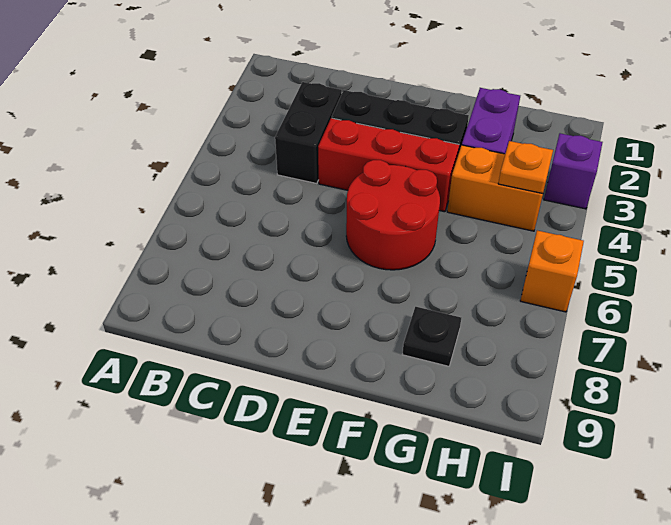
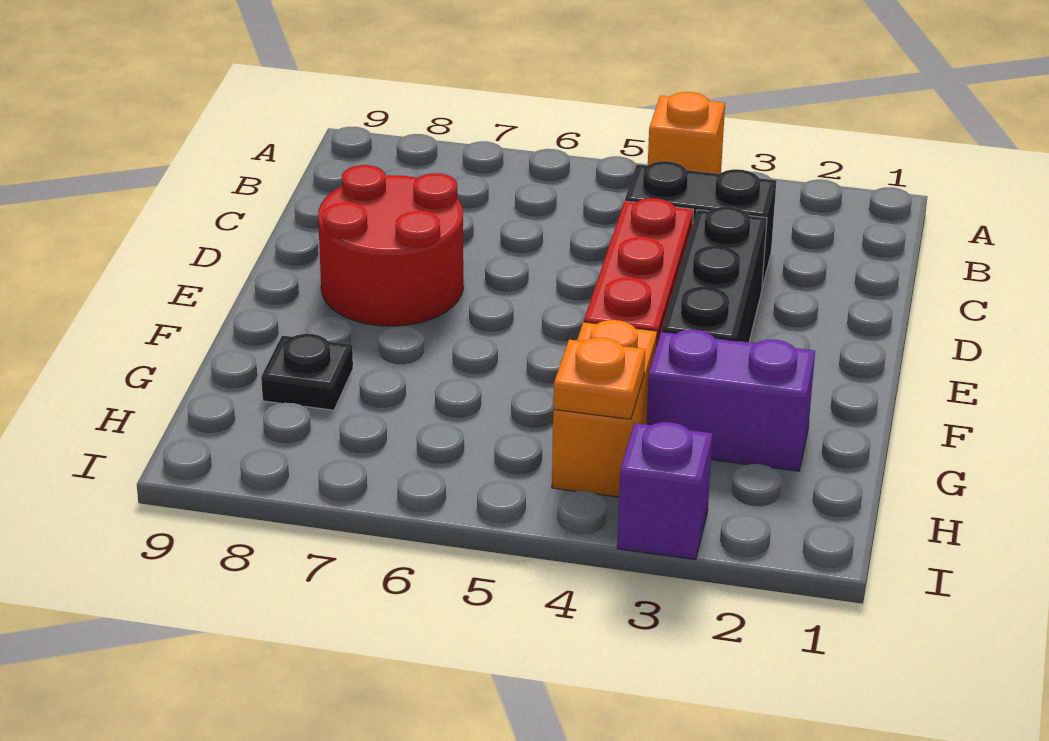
red round brick E5:F6 level 1 -> red round brick D7:E8 level 1
orange brick I6 level 1 -> orange brick A4 level 1

